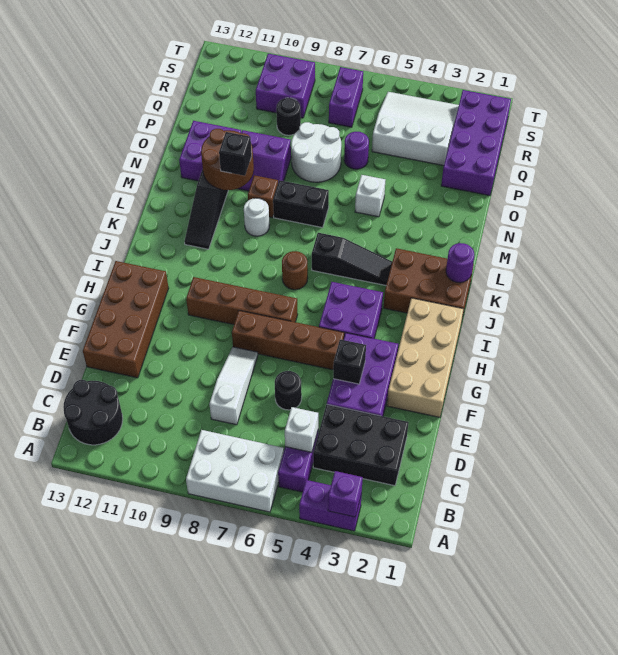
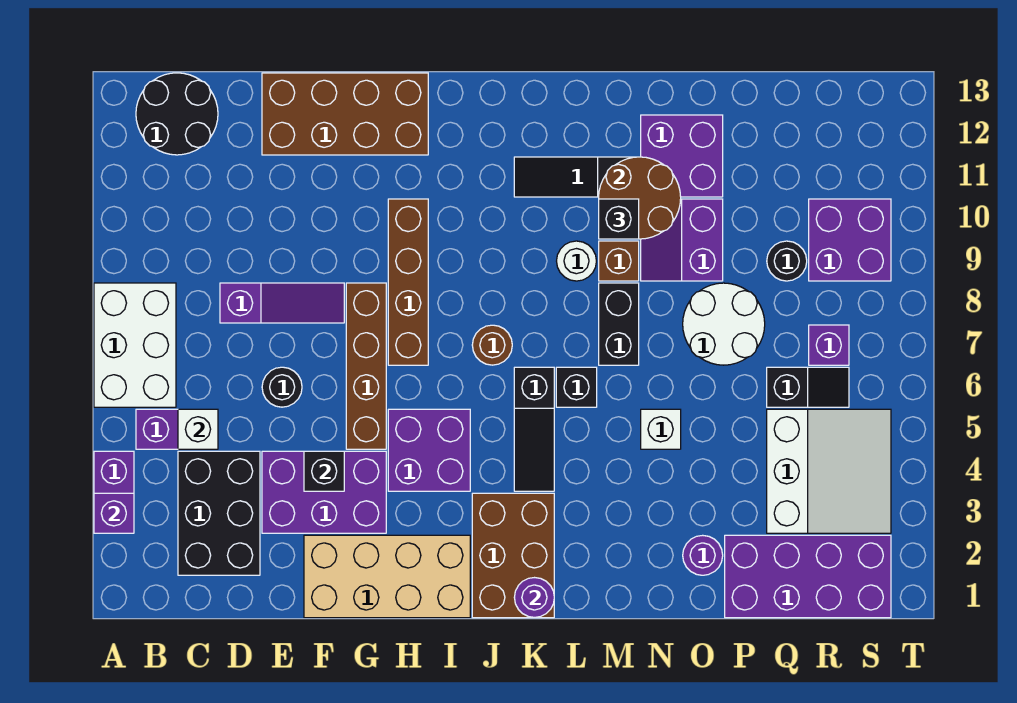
white slope D8:F8 level 1 top D -> purple slope D8:F8 level 1 top D
none -> black brick L6 level 1
purple round brick P6 level 1 -> purple round brick O2 level 1
none -> black slope Q6:R6 level 1 top Q
purple brick R7:S7 level 1 -> purple brick R7 level 1

